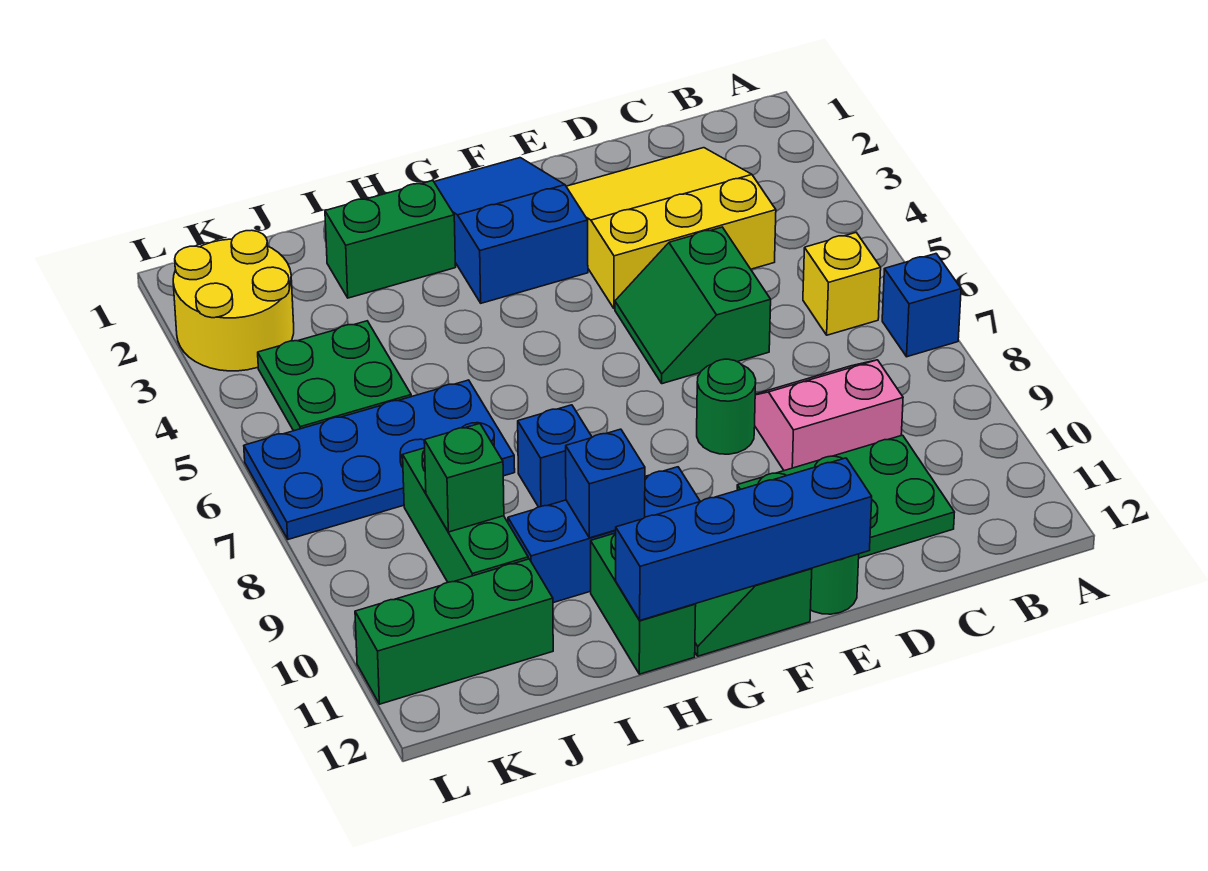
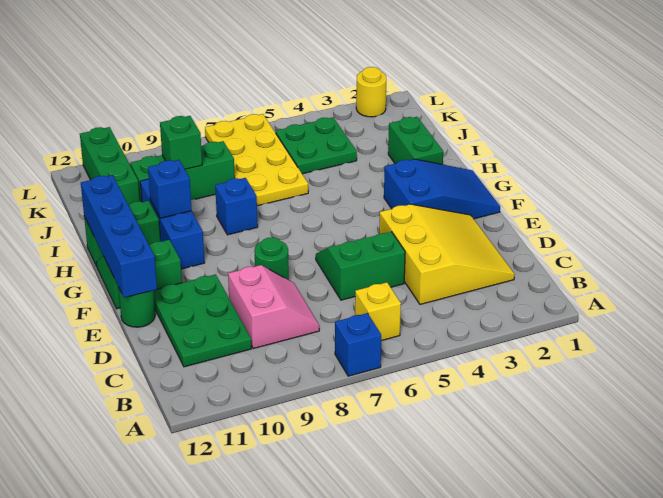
blue plate I6:L7 level 1 -> yellow plate I6:L7 level 1
yellow round brick K2:L3 level 1 -> yellow round brick L2 level 1

